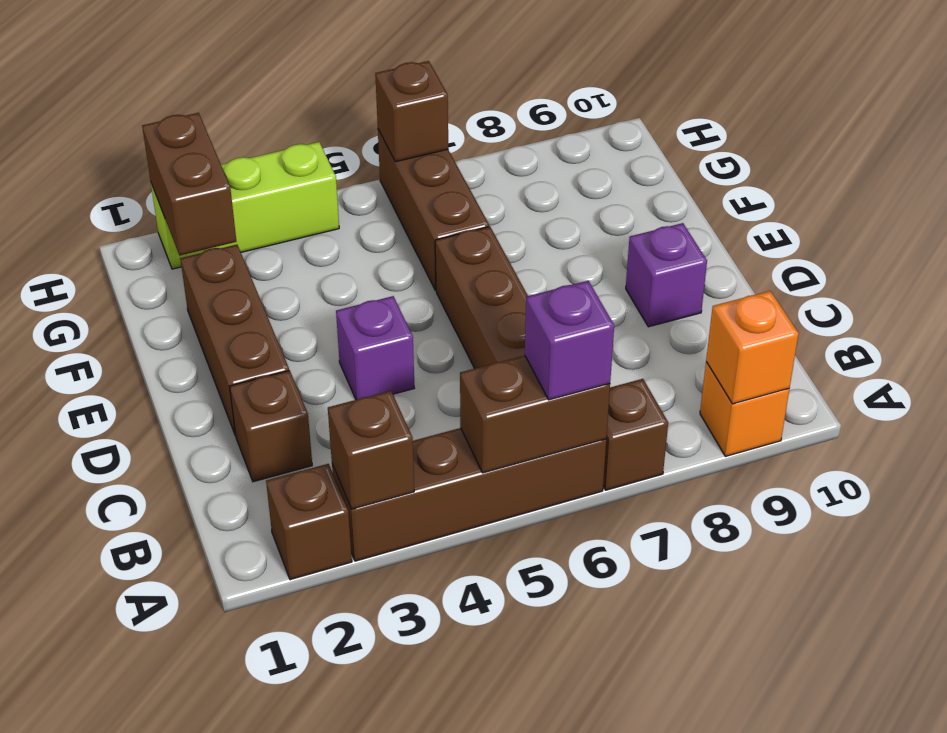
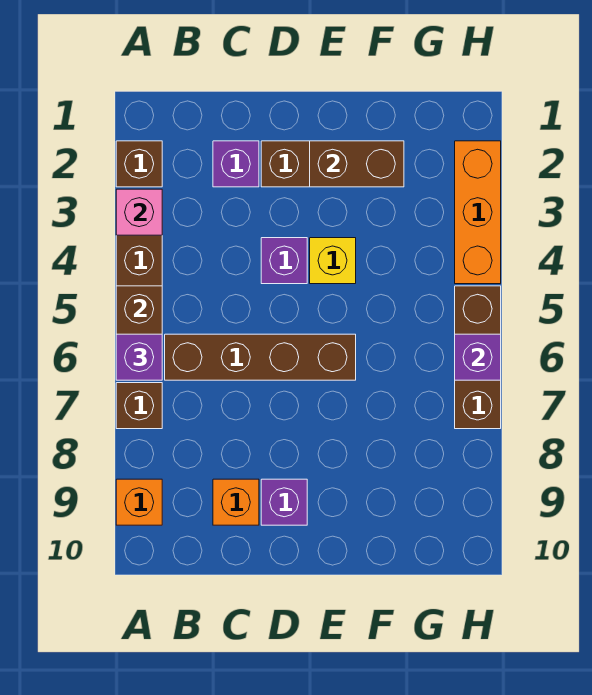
brown brick A3 level 2 -> pink brick A3 level 2
orange brick A9 level 2 -> orange brick C9 level 1
brown brick C2 level 1 -> purple brick C2 level 1
none -> yellow brick E4 level 1
brown brick F6:H6 level 1 -> brown brick H5:H7 level 1
brown brick G2:H2 level 2 -> brown brick E2:F2 level 2
lime brick H2:H4 level 1 -> orange brick H2:H4 level 1
brown brick H6 level 2 -> purple brick H6 level 2

